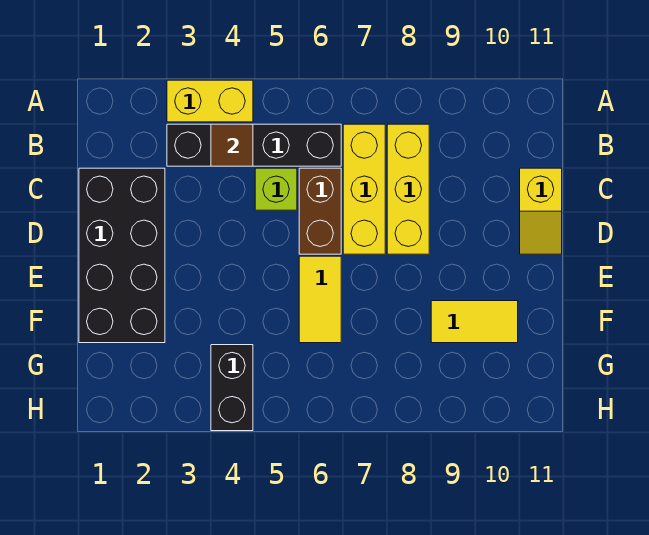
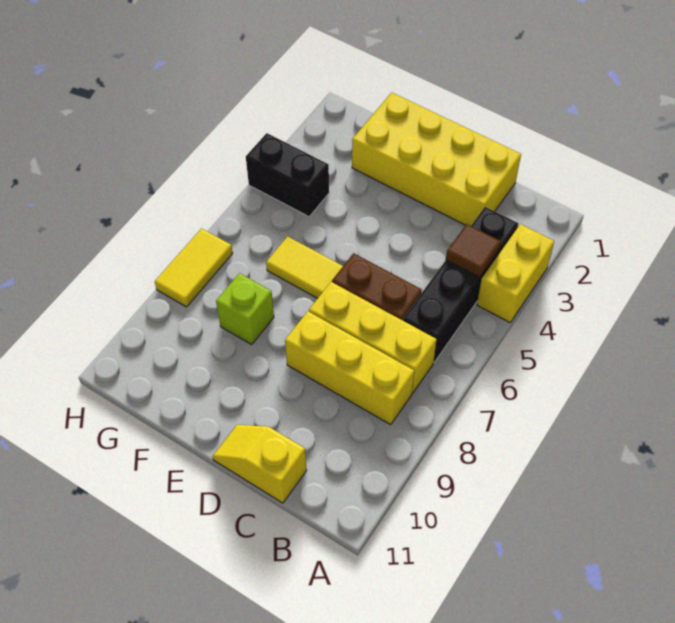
black brick C1:F2 level 1 -> yellow brick C1:F2 level 1
lime brick C5 level 1 -> lime brick F8 level 1
yellow tile F9:F10 level 1 -> yellow tile H7:H8 level 1

